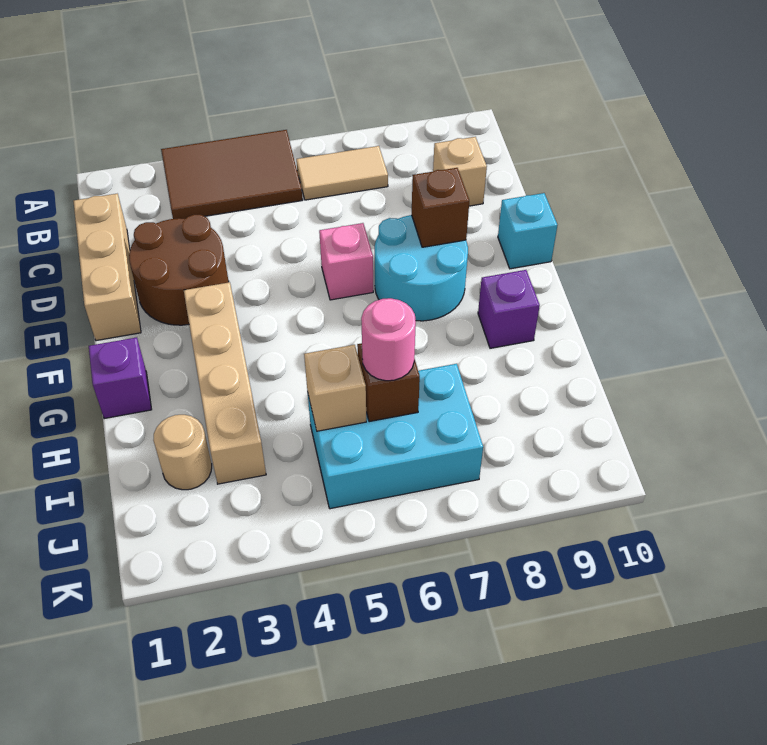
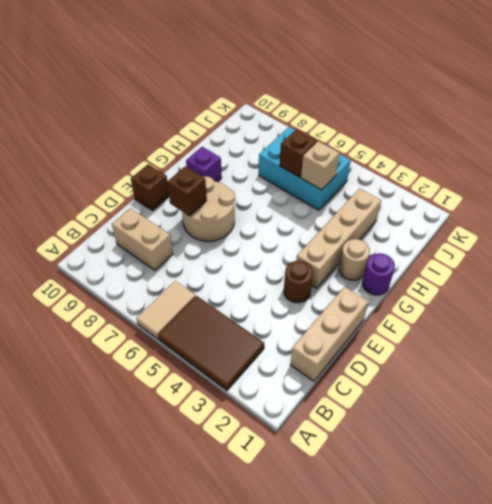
tan tile B6:B7 level 1 -> tan tile A6:B6 level 1
tan brick C9 level 1 -> tan brick C8:C9 level 1
brown round brick D2:E3 level 1 -> brown round brick E3 level 1
pink brick E6 level 1 -> none
cyan round brick E7:F8 level 1 -> tan round brick E7:F8 level 1
cyan brick E10 level 1 -> brown brick E10 level 1
purple brick G1 level 1 -> purple round brick G1 level 1
tan round brick I2 level 1 -> tan round brick G2 level 1
pink round brick I6 level 3 -> none

